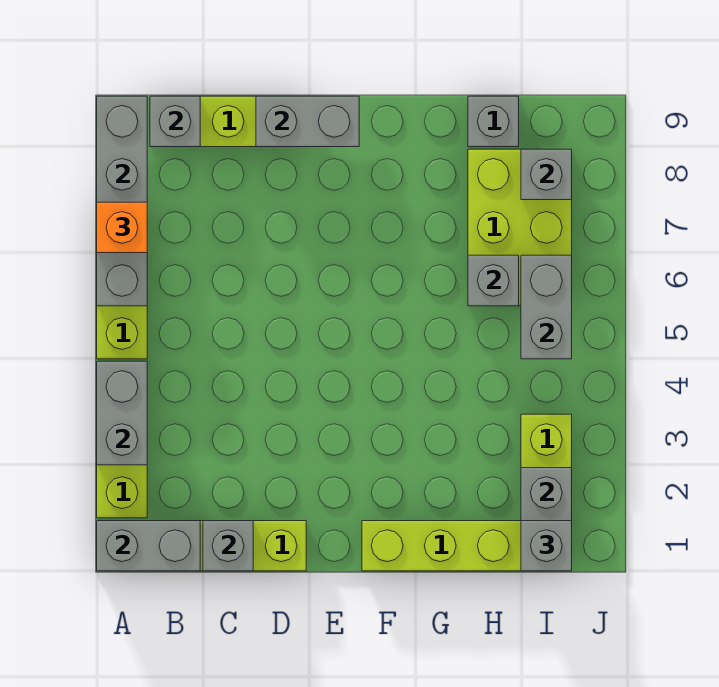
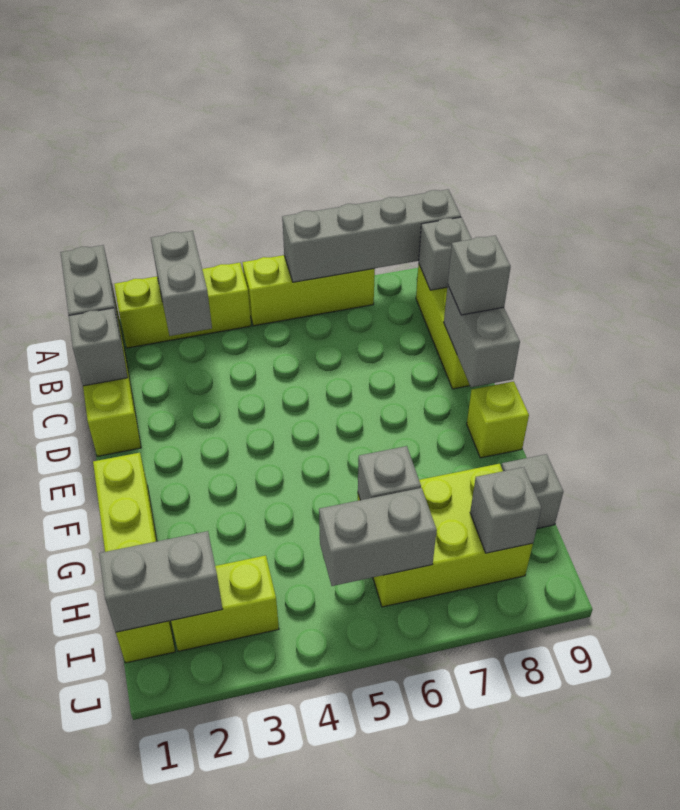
grey brick A3:A4 level 2 -> grey brick A3:B3 level 2
orange brick A7 level 3 -> none
none -> lime brick F9 level 1
grey brick I1 level 3 -> grey brick D9 level 3

